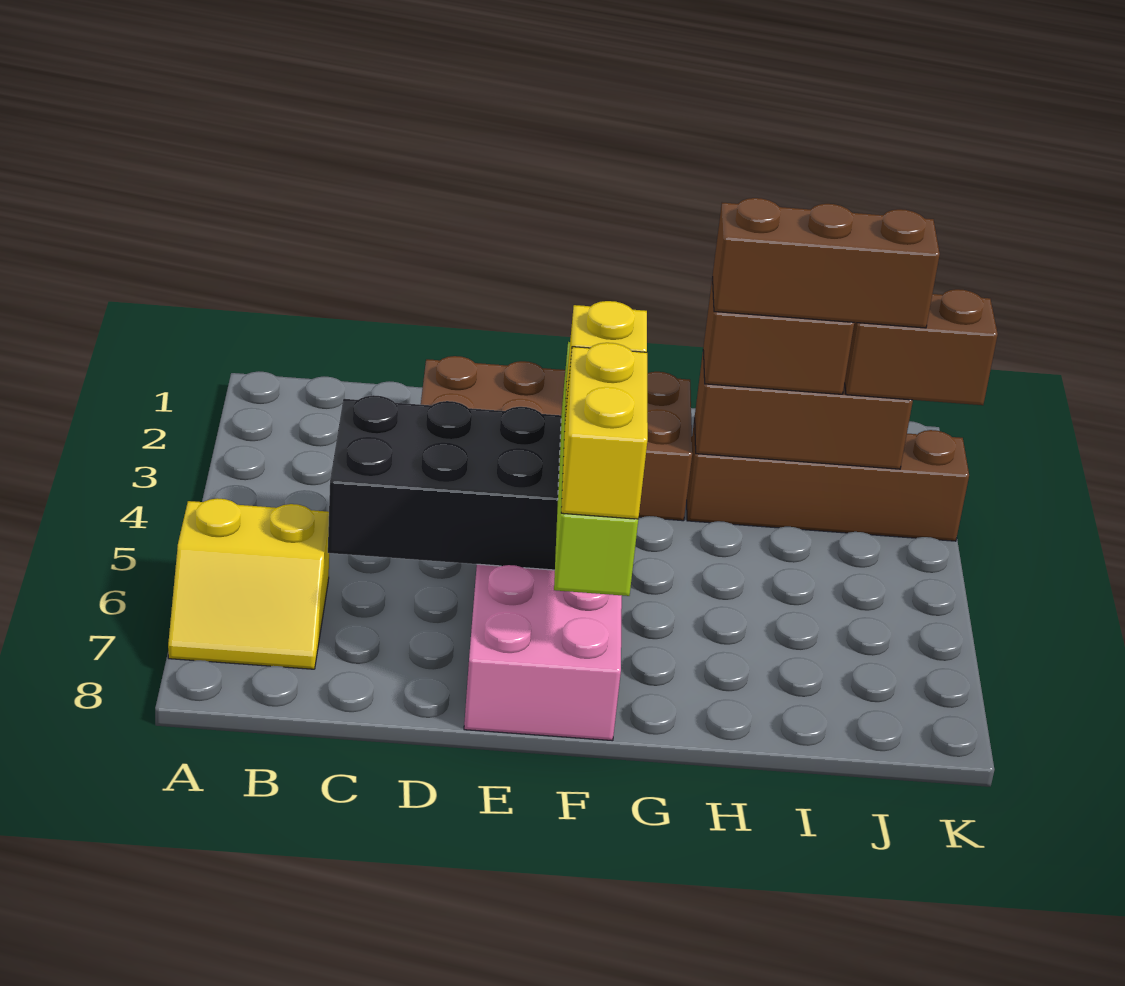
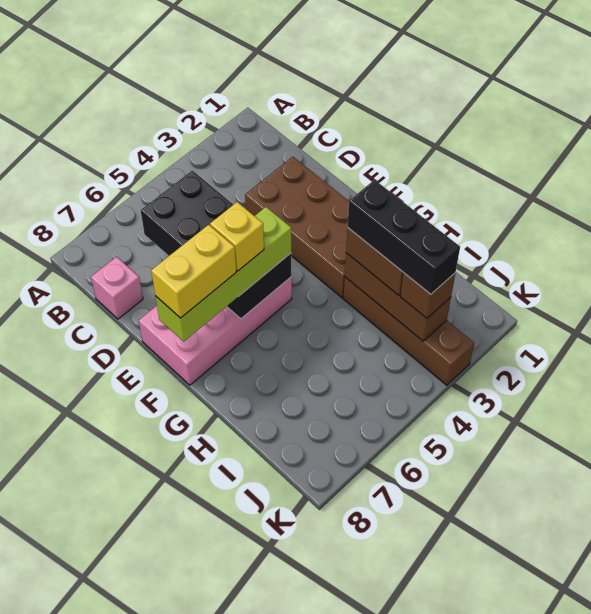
yellow slope A6:B7 level 1 top 6 -> none
none -> pink brick C8 level 1
brown brick H3:J3 level 4 -> black brick H3:J3 level 4
brown brick J3:K3 level 3 -> brown brick J3 level 3

